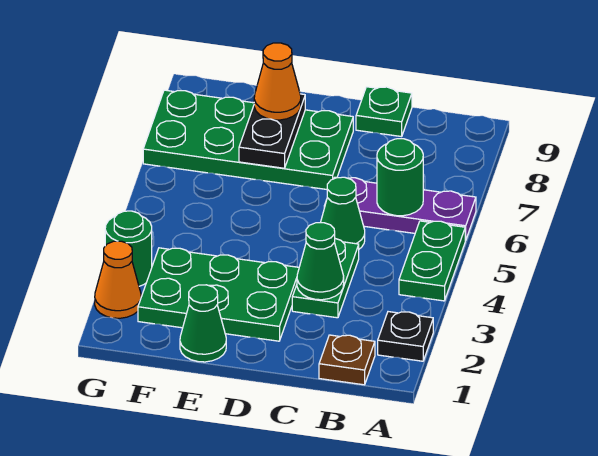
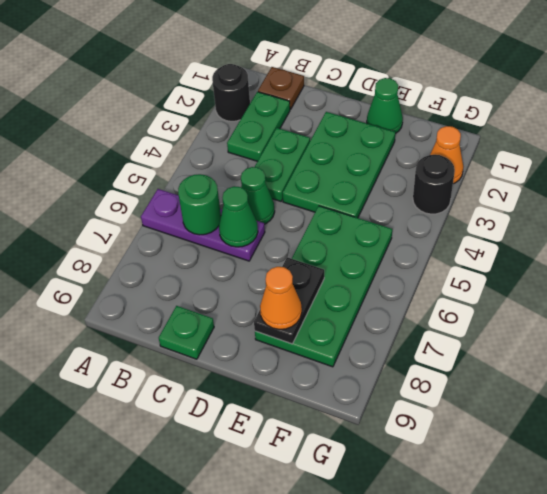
black plate A2 level 1 -> black round brick A2 level 1
green plate A4:A5 level 1 -> green plate B2:B3 level 1
green cone C3 level 2 -> green cone C6 level 2
green plate D2:F3 level 1 -> green plate D2:E4 level 1
green plate D7:G8 level 1 -> green plate E5:F8 level 1
green round brick G3 level 1 -> black round brick G3 level 1

